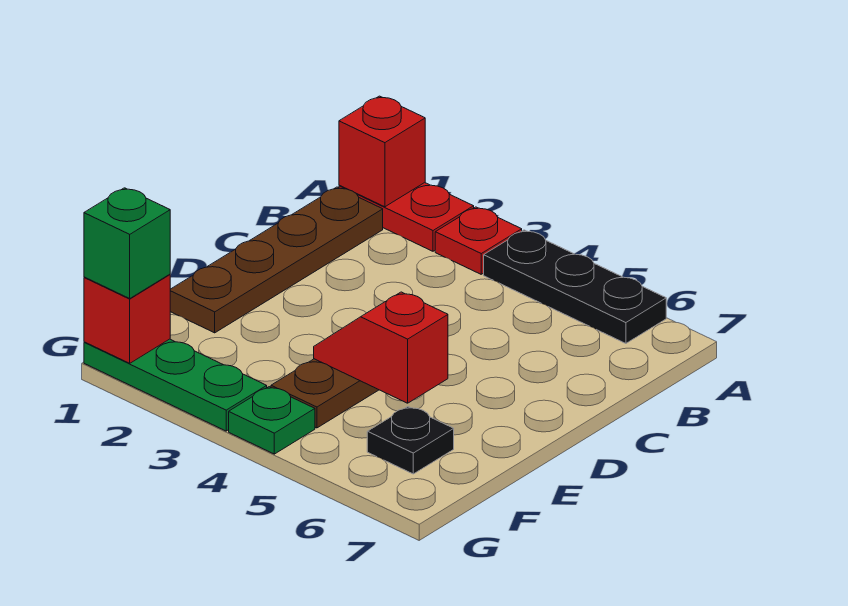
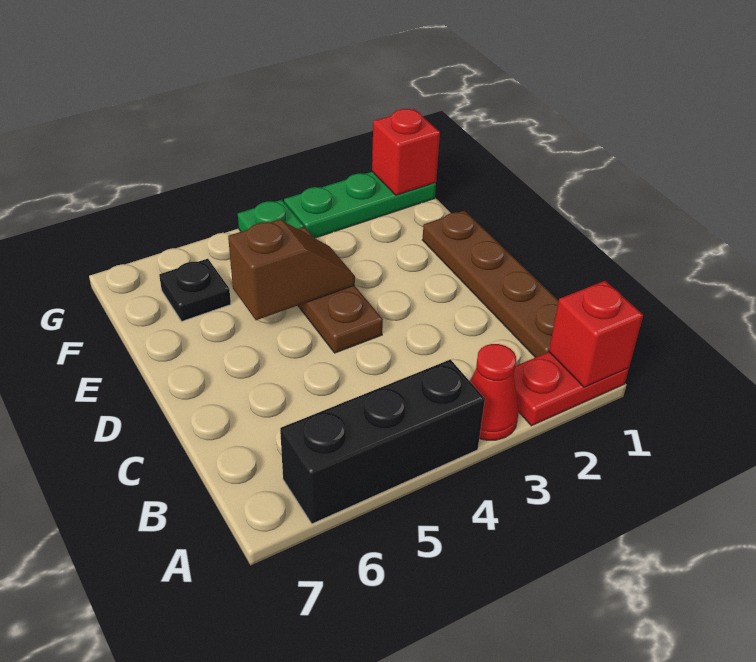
red plate A3 level 1 -> red cone A3 level 1
black plate A4:A6 level 1 -> black brick A4:A6 level 1
red slope E4:E5 level 2 top 5 -> brown slope E4:E5 level 2 top 5
green brick G1 level 3 -> none

